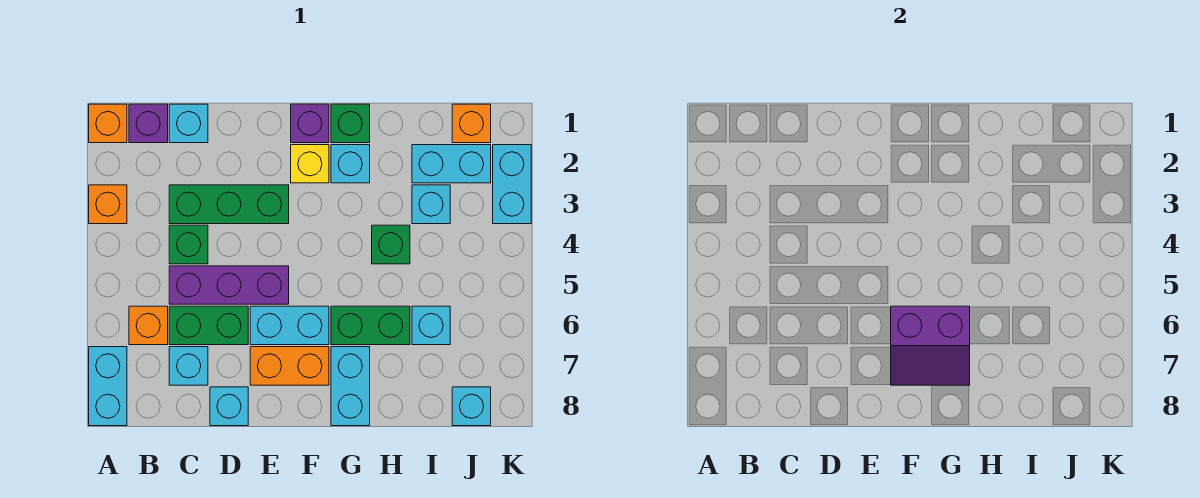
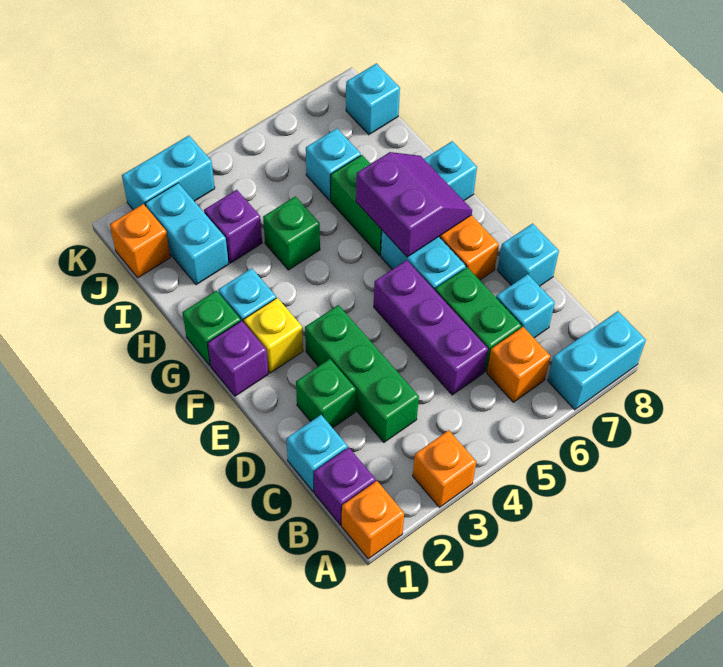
green brick C4 level 1 -> green brick D2 level 1
cyan brick I3 level 1 -> purple brick I3 level 1

